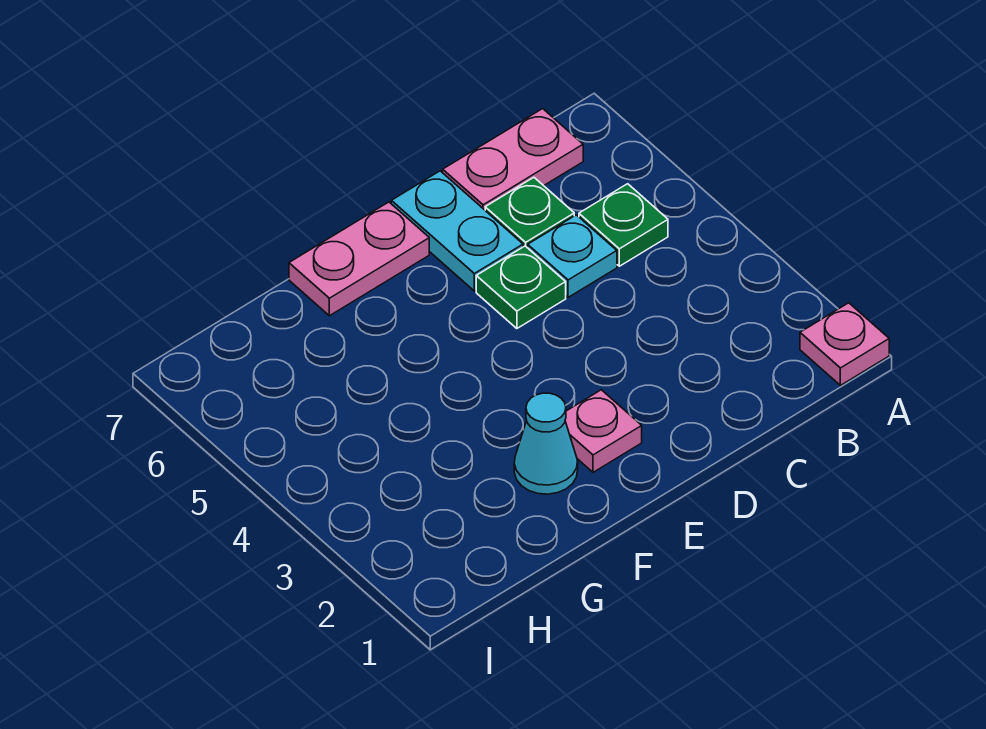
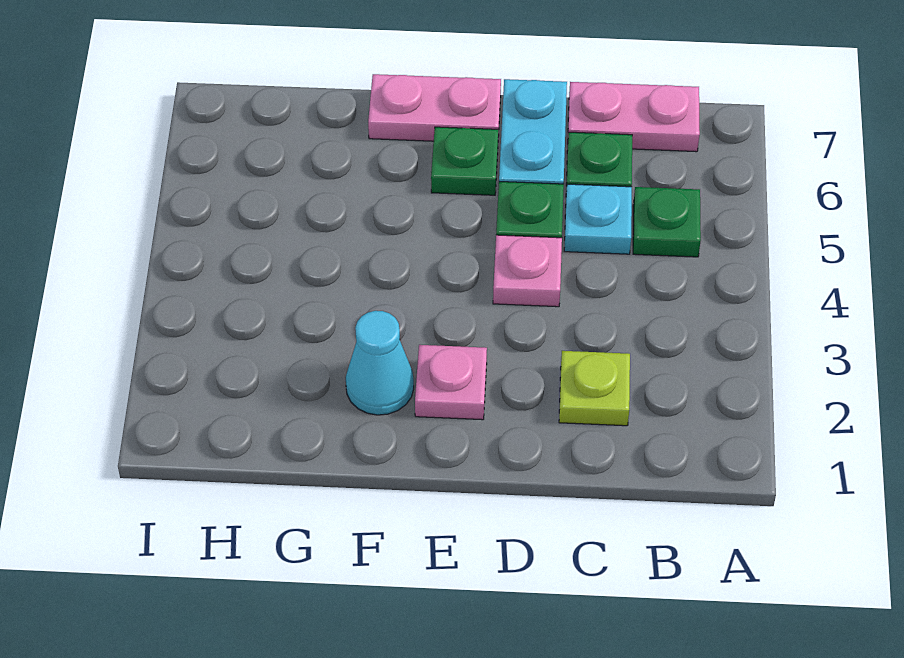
pink plate A1 level 1 -> pink plate D4 level 1
none -> lime plate C2 level 1
none -> green plate E6 level 1

